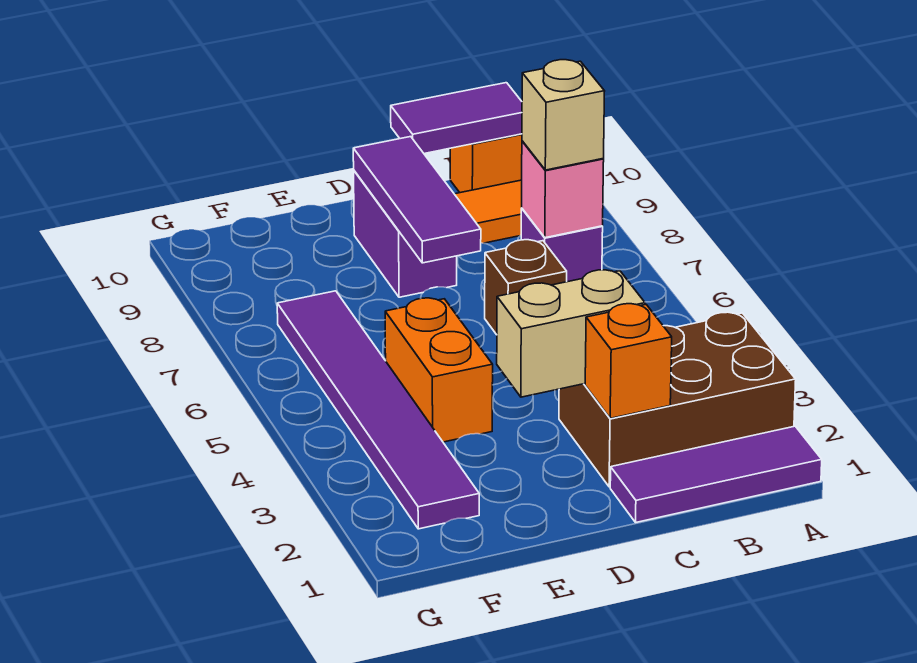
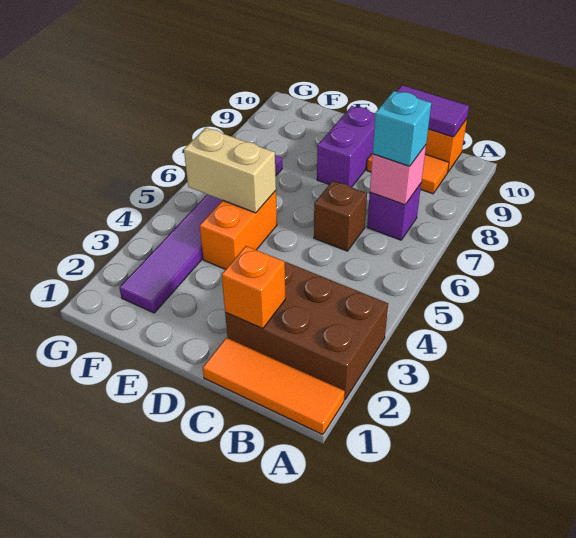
purple tile A1:C1 level 1 -> orange tile A1:C1 level 1
tan brick B7 level 3 -> cyan brick B7 level 3
tan brick C3:D3 level 2 -> tan brick E5:F5 level 2
purple tile D7:D9 level 2 -> none

